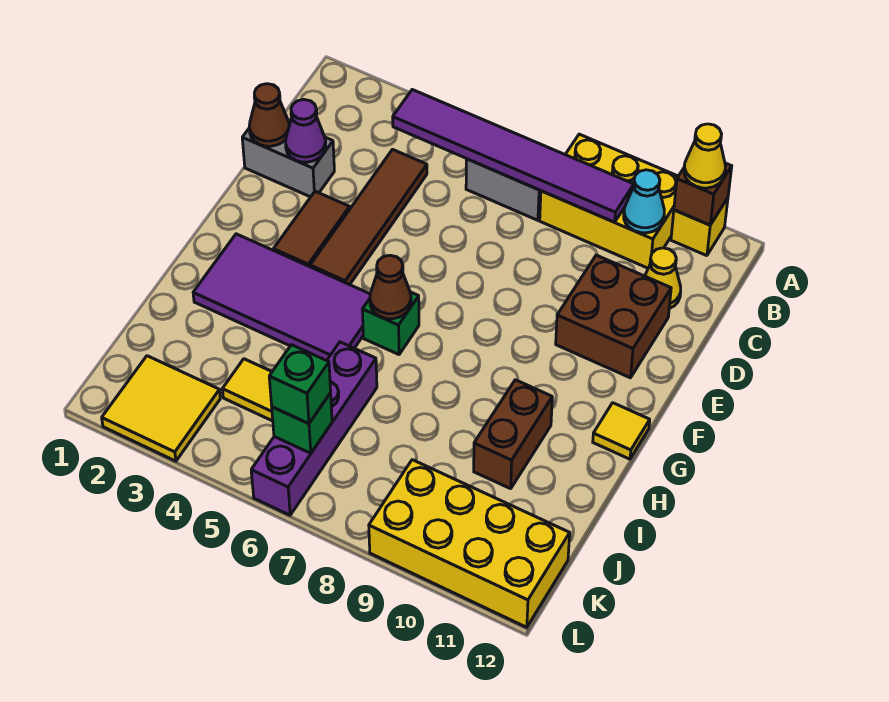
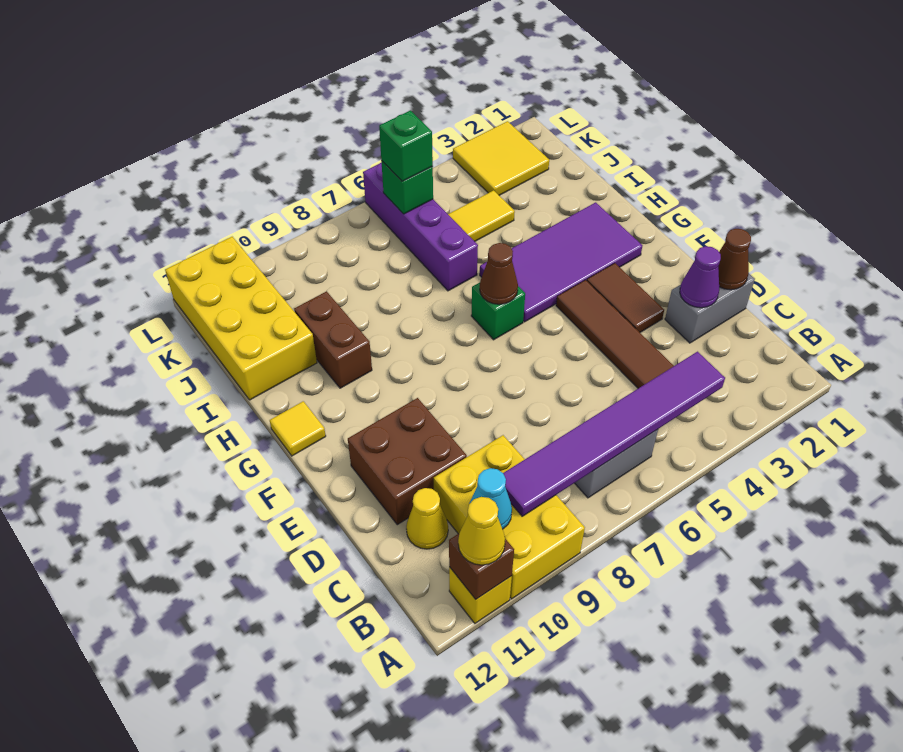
yellow brick A8:B10 level 1 -> yellow brick A9:C10 level 1
yellow brick K9:L12 level 1 -> yellow brick I11:L12 level 1

